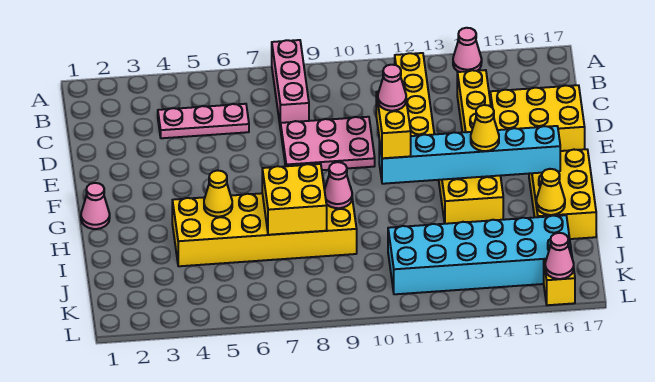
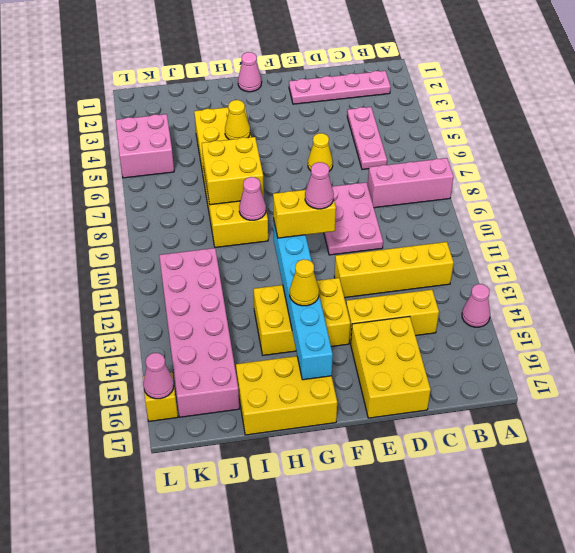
none -> pink plate B2:E2 level 1
yellow cone I16 level 2 -> yellow cone E6 level 1
cyan brick J11:K16 level 1 -> pink brick J11:K16 level 1
none -> pink brick K4:L5 level 1

